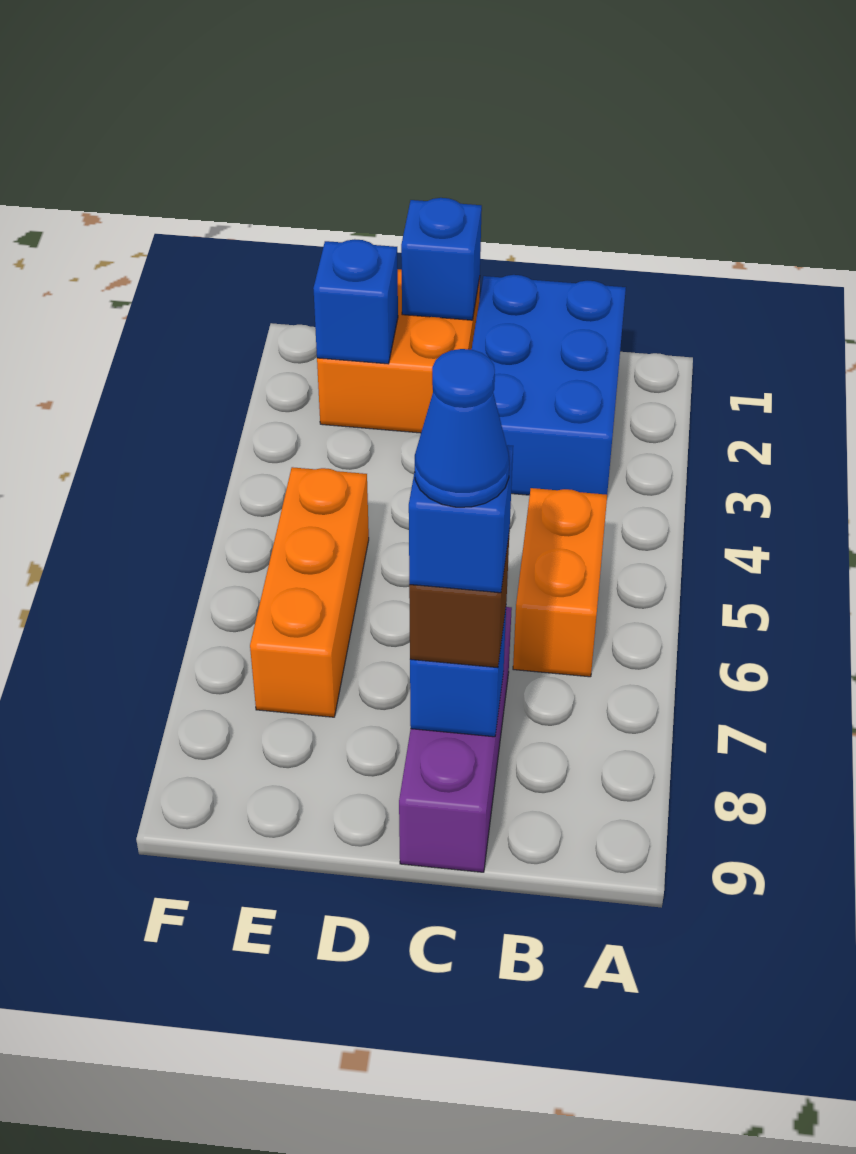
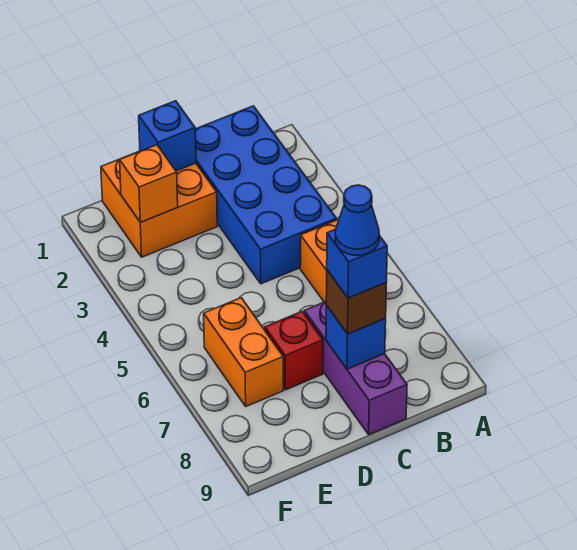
blue brick B1:C3 level 1 -> blue brick B1:C4 level 1
none -> red brick D7 level 1
blue brick E2 level 2 -> orange brick E2 level 2
orange brick E5:E7 level 1 -> orange brick E6:E7 level 1

